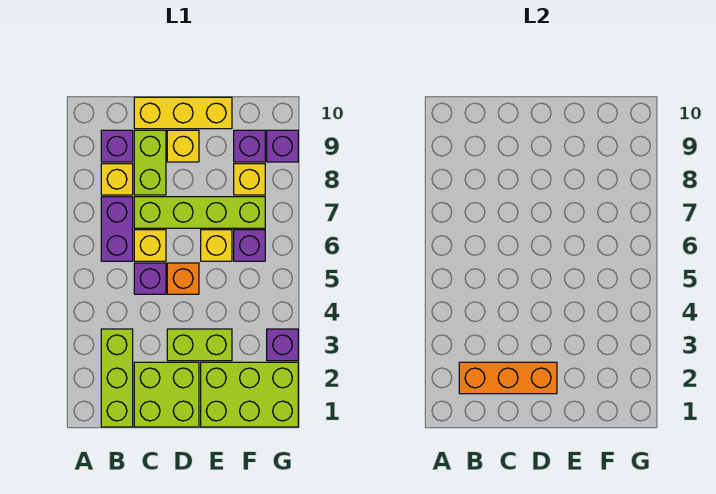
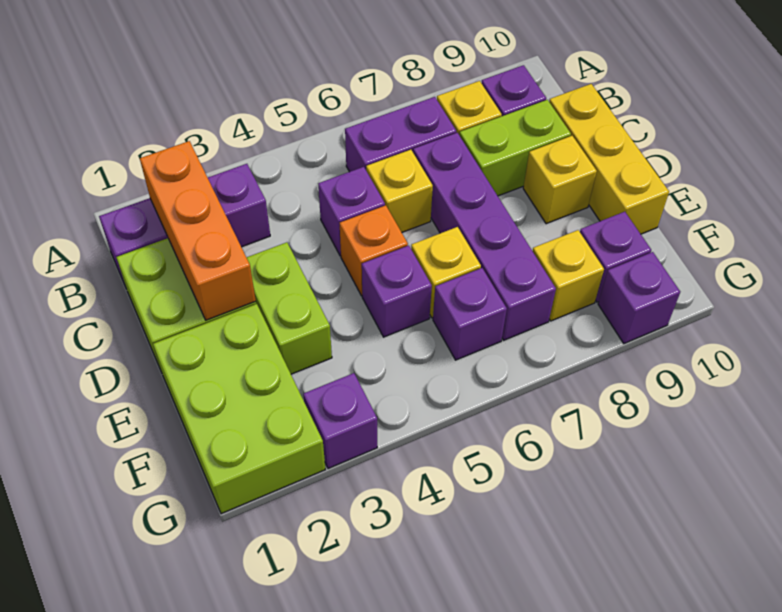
lime brick B1:B3 level 1 -> purple brick B1:B3 level 1
lime brick C7:F7 level 1 -> purple brick C7:F7 level 1
none -> purple brick E5 level 1

